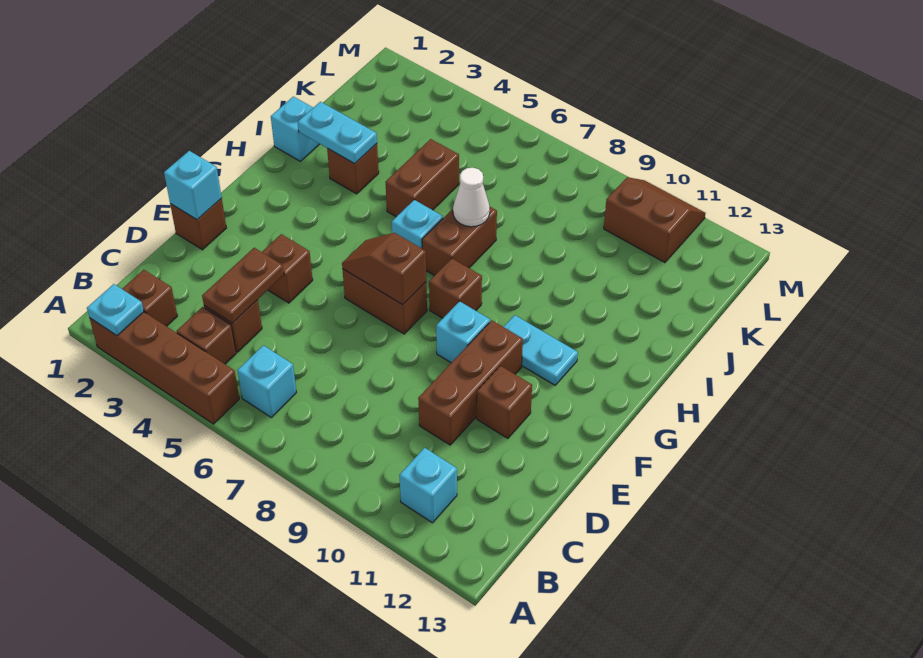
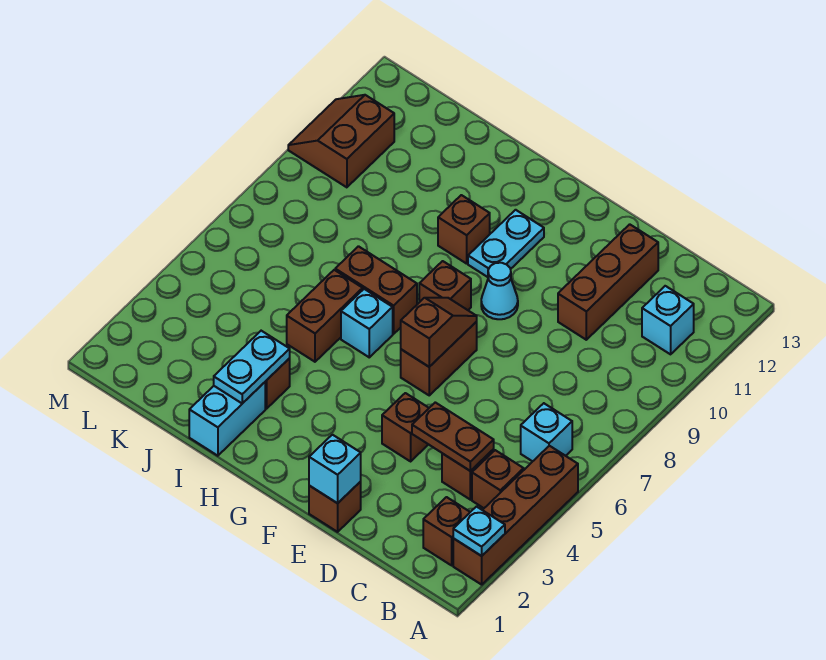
brown brick D10:F10 level 1 -> brown brick D10:D12 level 1
brown brick E11 level 1 -> brown brick H10 level 1
brown slope F6:F7 level 2 top 7 -> brown slope F6:F7 level 2 top 6
cyan brick F9 level 1 -> cyan cone F9 level 1
cyan brick I1 level 1 -> cyan brick I1:I2 level 1
brown brick I5:J5 level 1 -> brown brick I5:I6 level 1
white cone I7 level 2 -> none

